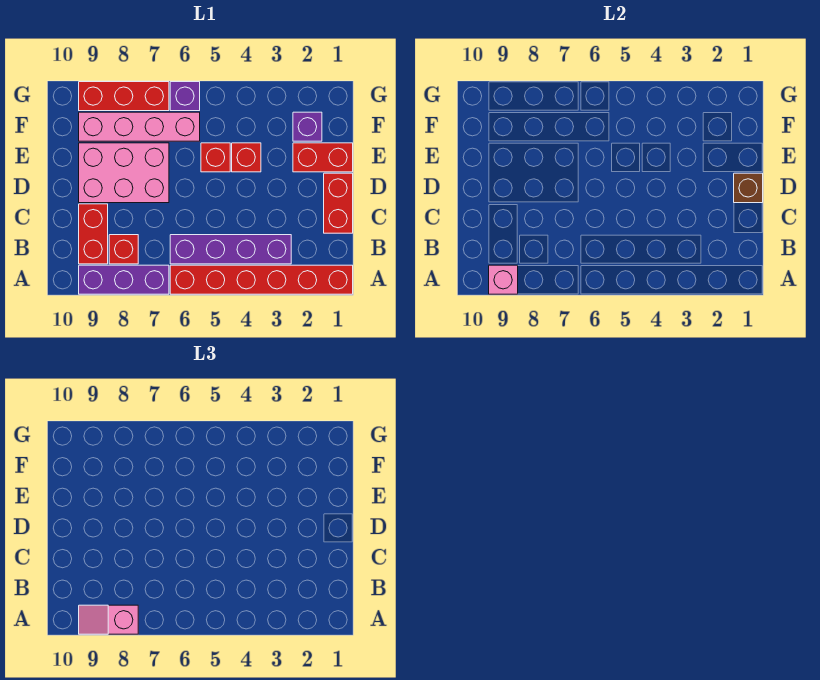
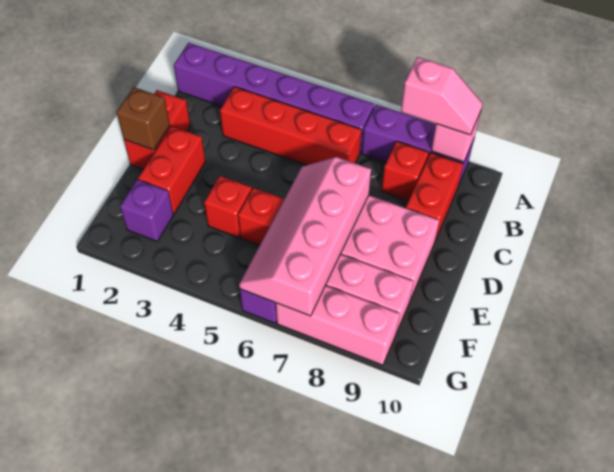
red brick A1:A6 level 1 -> purple brick A1:A6 level 1
purple brick B3:B6 level 1 -> red brick B3:B6 level 1
none -> pink slope D6:G7 level 2 top 7
red brick E1:E2 level 1 -> red brick D2:E2 level 1
red brick G7:G9 level 1 -> pink brick G7:G9 level 1

